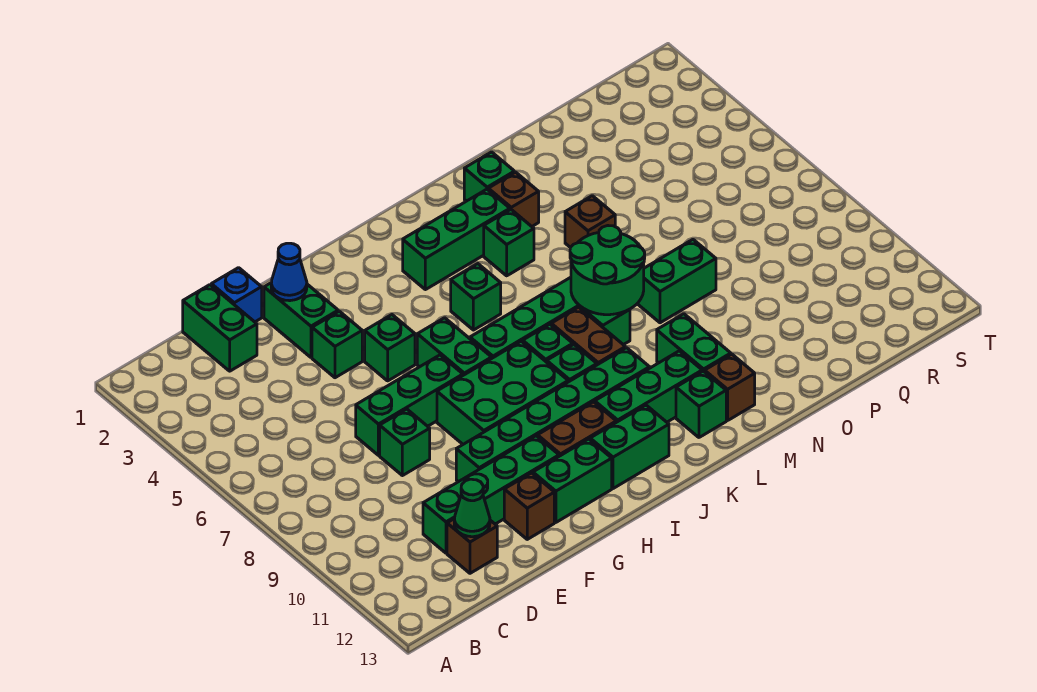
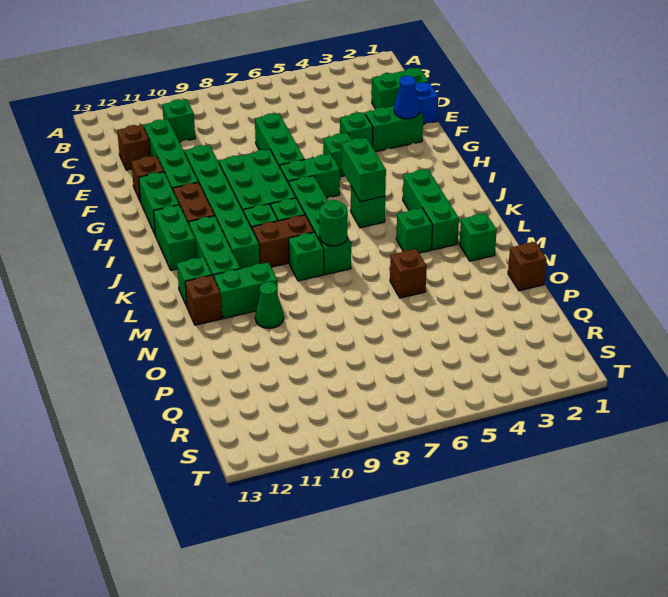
green cone D12 level 2 -> green cone N10 level 1
green brick E8 level 1 -> green brick C10 level 1
green round brick L7:M8 level 2 -> green round brick L7 level 2
brown brick M3 level 1 -> brown brick O1 level 1
green brick N8:O8 level 1 -> green brick I5:J5 level 2

